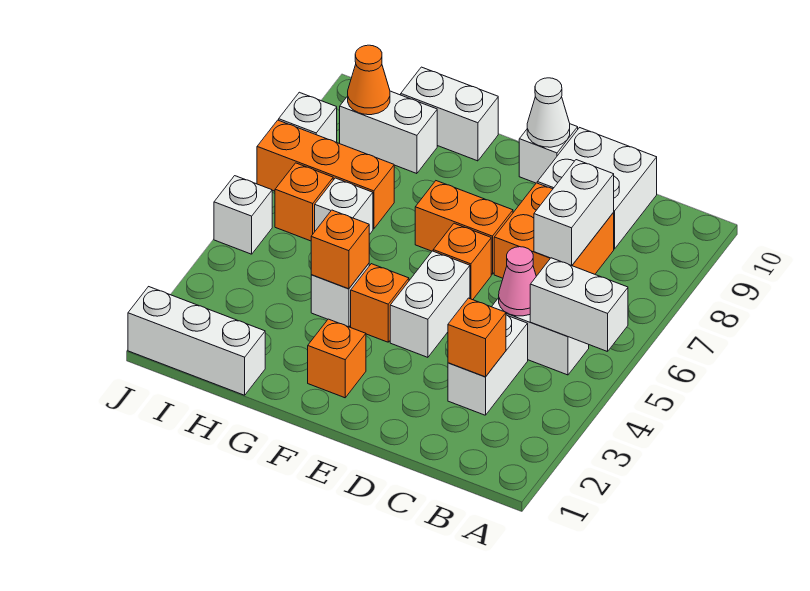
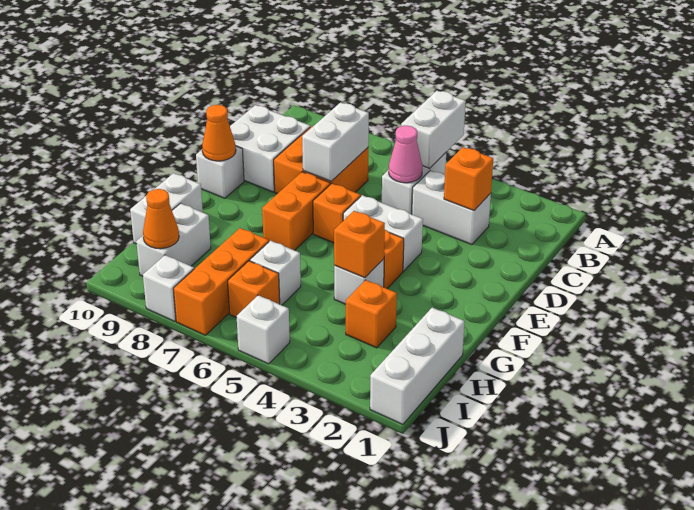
white brick C7:C8 level 2 -> white brick C7:D7 level 2
white cone E10 level 2 -> orange cone E10 level 2
orange brick F2 level 1 -> orange brick H3 level 1

